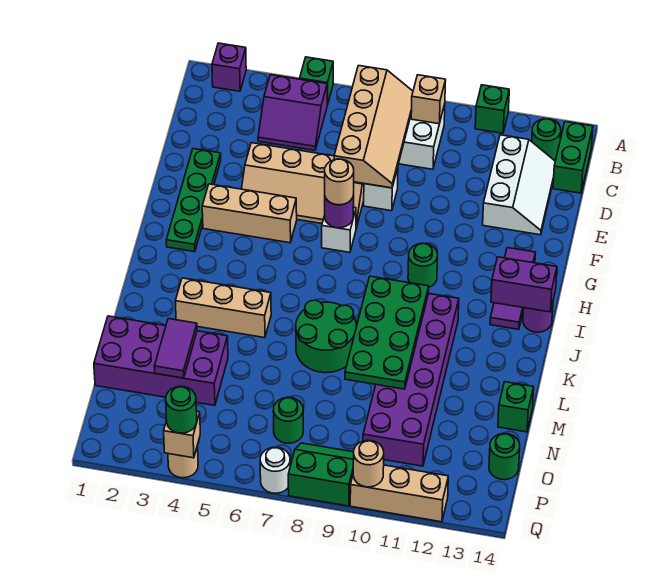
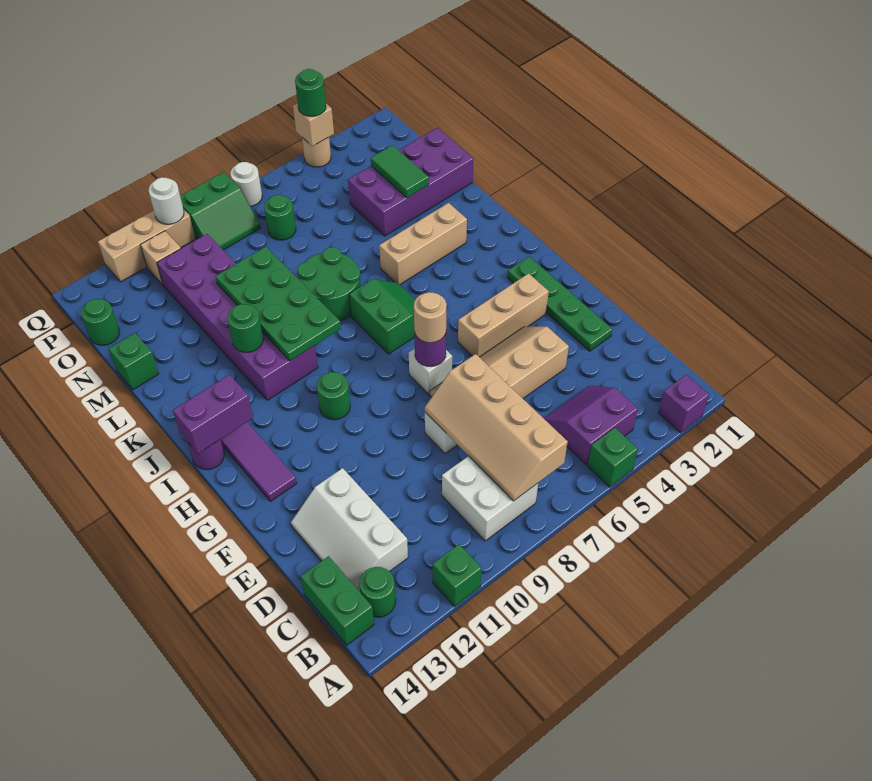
tan brick B9 level 2 -> tan brick P11 level 1
none -> green slope I6:J7 level 1 top 7
none -> green round brick K11 level 2
purple tile M3:N3 level 2 -> green tile M3:N3 level 2
tan round brick Q10 level 2 -> white round brick Q10 level 2

